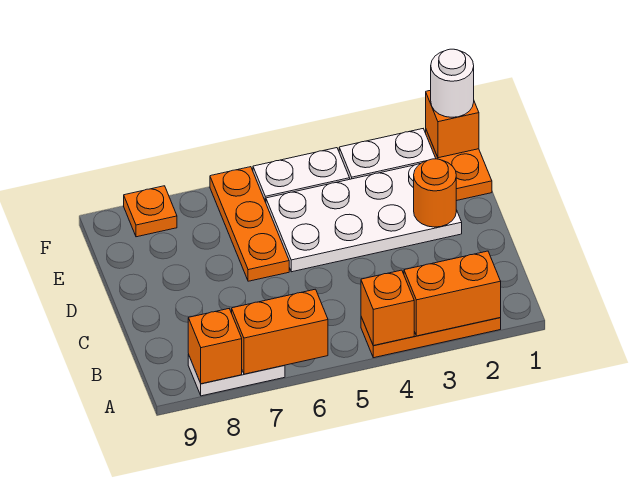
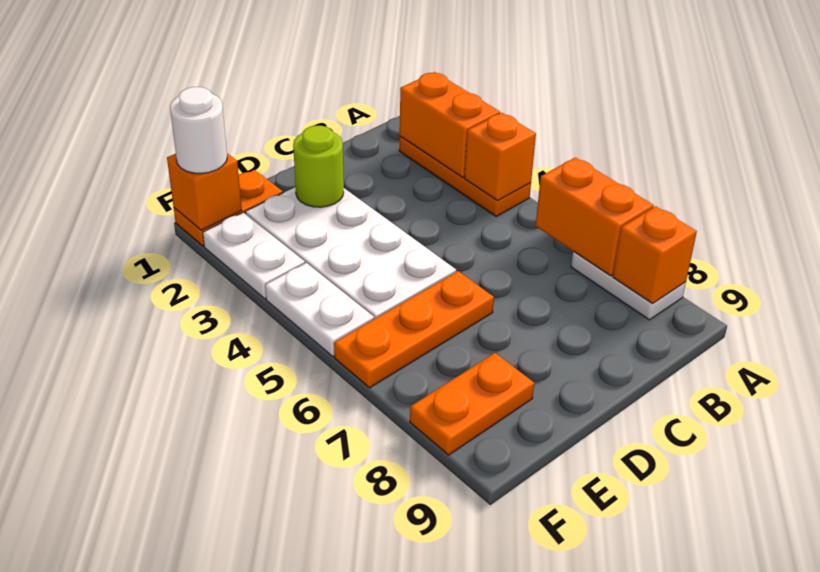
orange round brick D2 level 2 -> lime round brick D2 level 2
orange plate F8 level 1 -> orange plate E8:F8 level 1

